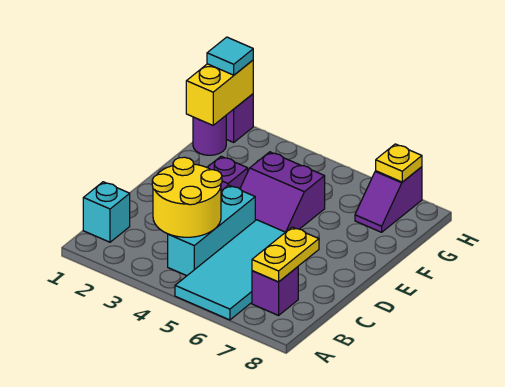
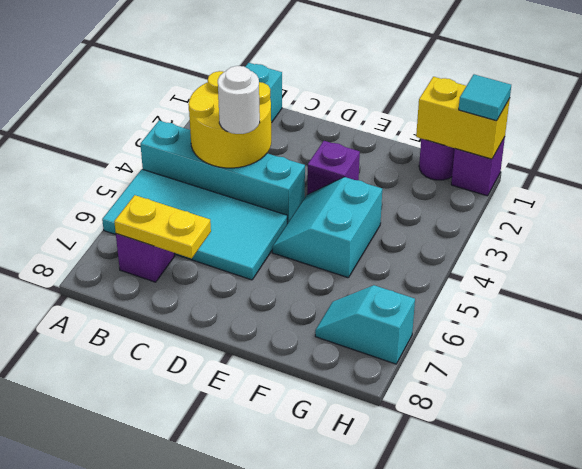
cyan brick B4:D4 level 1 -> cyan brick A4:D4 level 1
none -> white round brick C4 level 3
purple slope E4:F5 level 1 top F -> cyan slope E4:F5 level 1 top F
purple slope G7:H7 level 1 top H -> cyan slope G7:H7 level 1 top H
yellow plate H7 level 2 -> none

